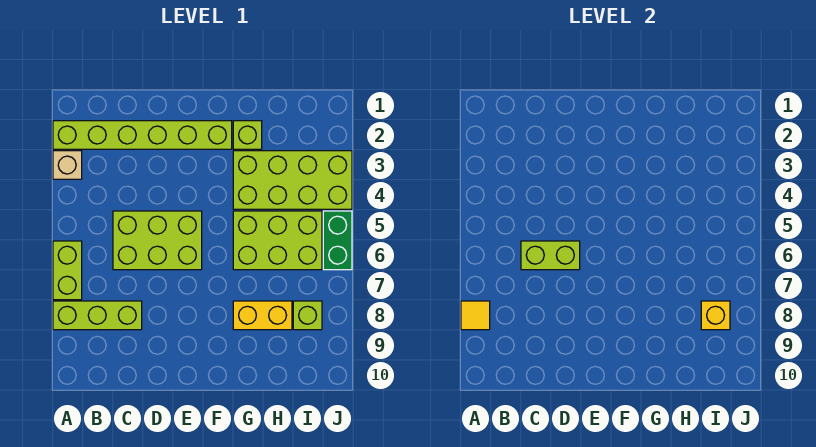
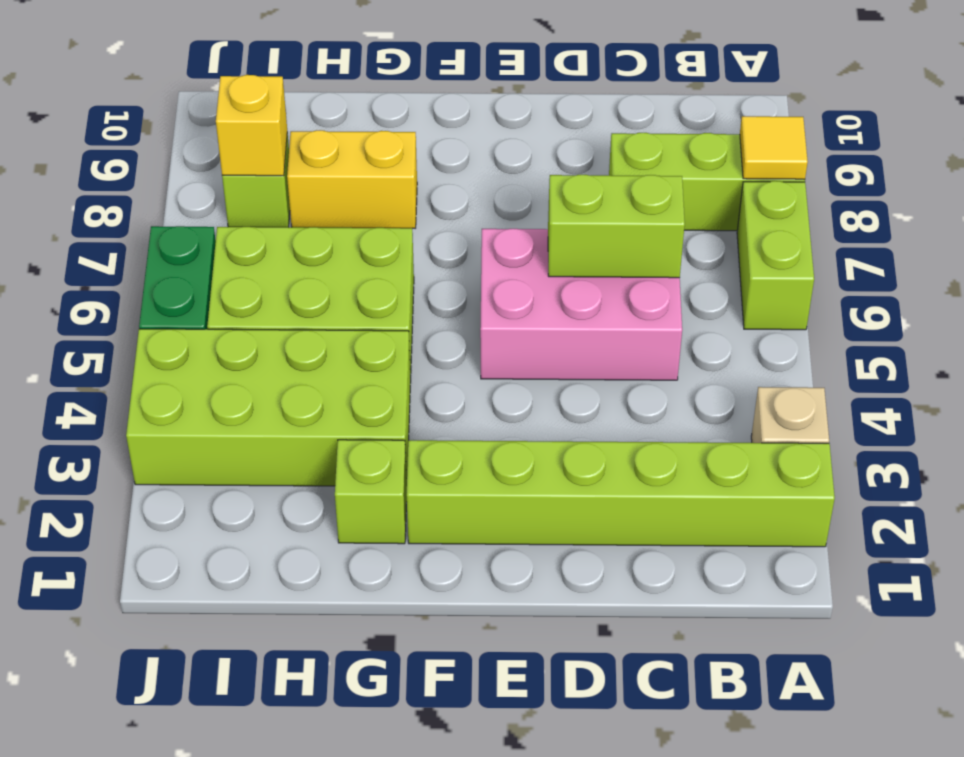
lime brick C5:E6 level 1 -> pink brick C5:E6 level 1

